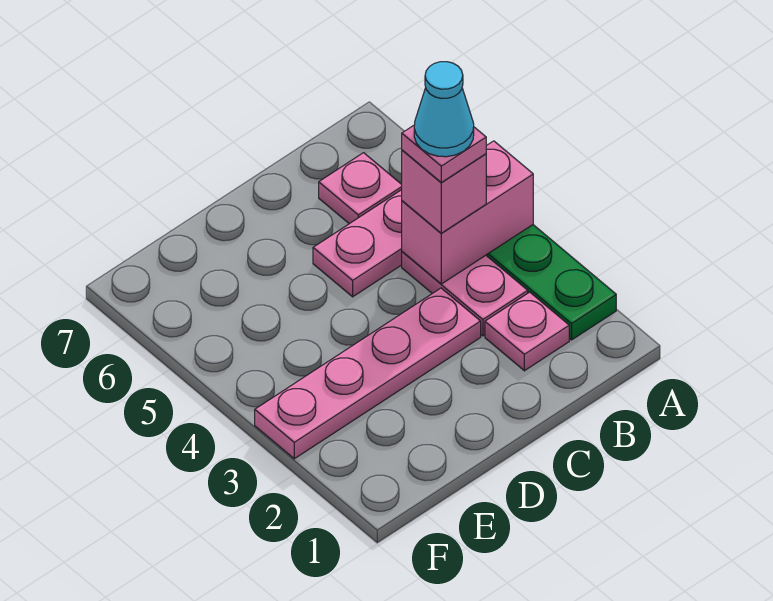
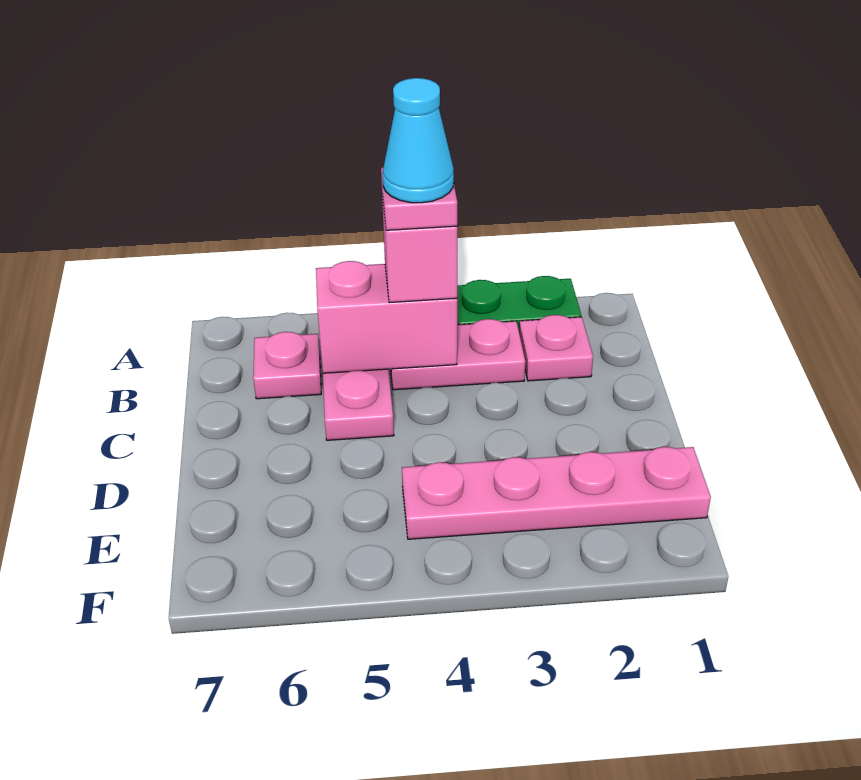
pink brick A4:B4 level 2 -> pink brick B4:B5 level 2
pink plate C3:F3 level 1 -> pink plate E1:E4 level 1

